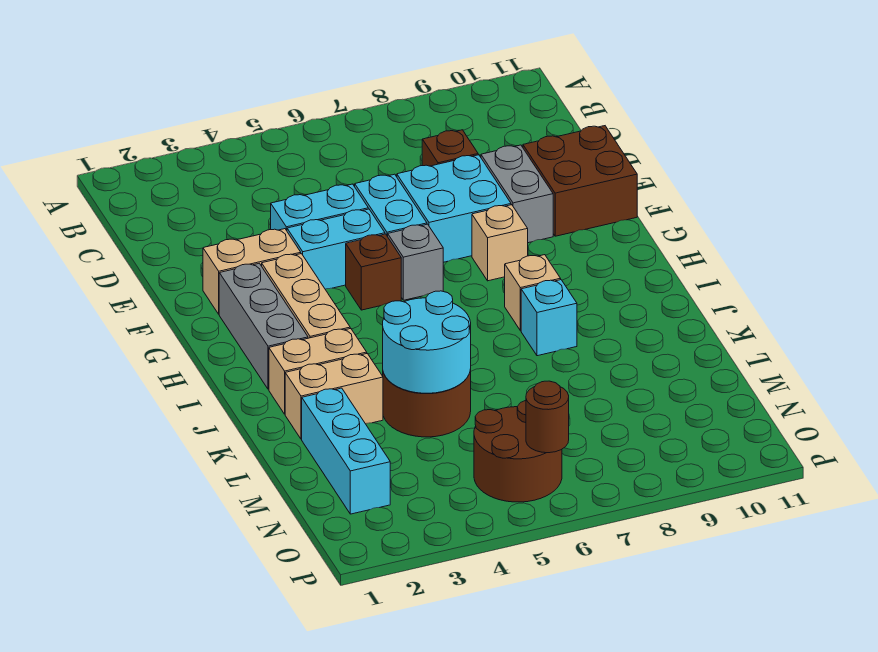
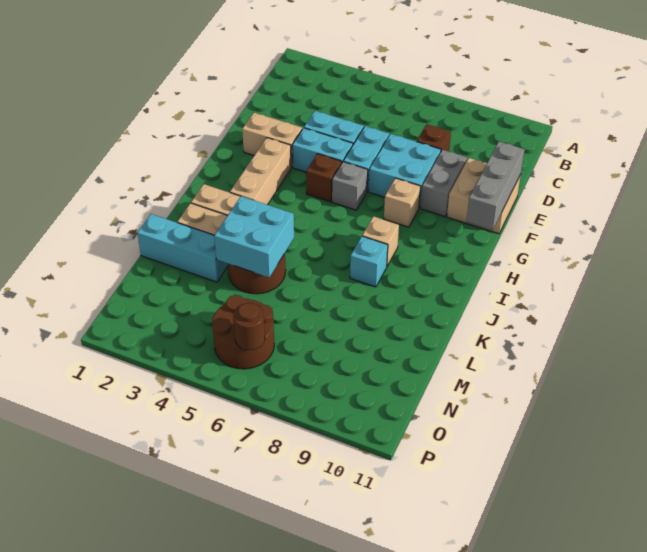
brown brick E10:F11 level 1 -> tan brick E10:F11 level 1
grey brick G2:I2 level 1 -> grey brick E11:G11 level 2
cyan round brick K4:L5 level 2 -> cyan brick K4:L5 level 2
cyan brick L2:N2 level 1 -> cyan brick L1:L3 level 1

